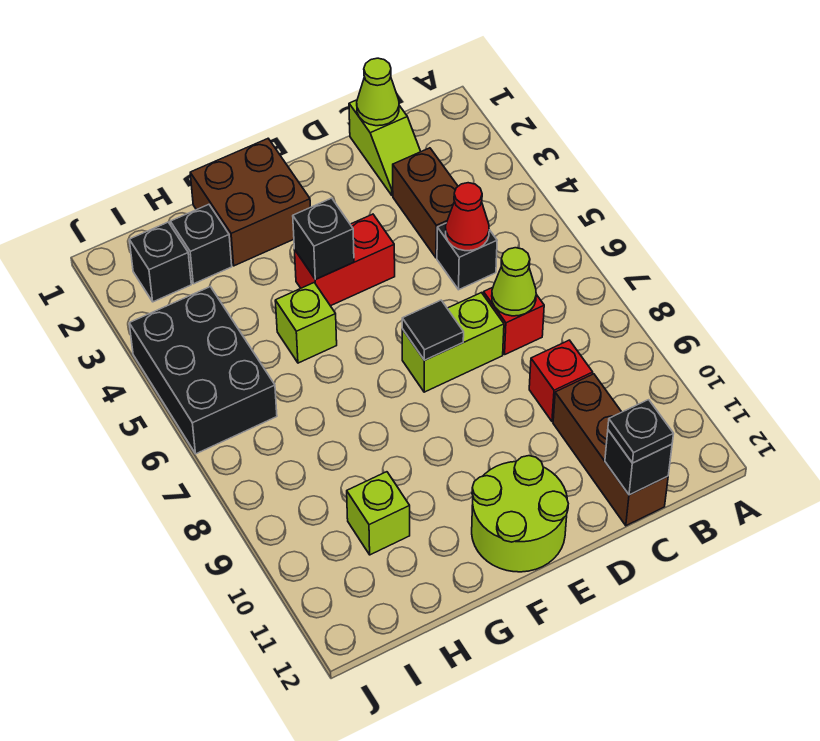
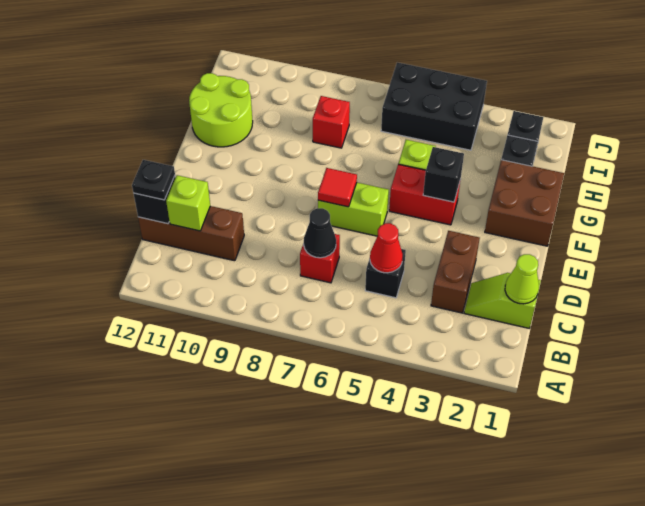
brown brick C3:C4 level 1 -> brown brick C3:D3 level 1
lime cone C7 level 2 -> black cone C7 level 2
red brick C9 level 1 -> red brick H8 level 1
lime brick D7:E7 level 1 -> lime brick E6:E7 level 1
red brick E4:F4 level 1 -> red brick F4:F5 level 1
black tile E7 level 2 -> red tile E7 level 2
lime round brick E11:F12 level 1 -> lime round brick G11:H12 level 1
lime brick H10 level 1 -> lime brick C11 level 2

